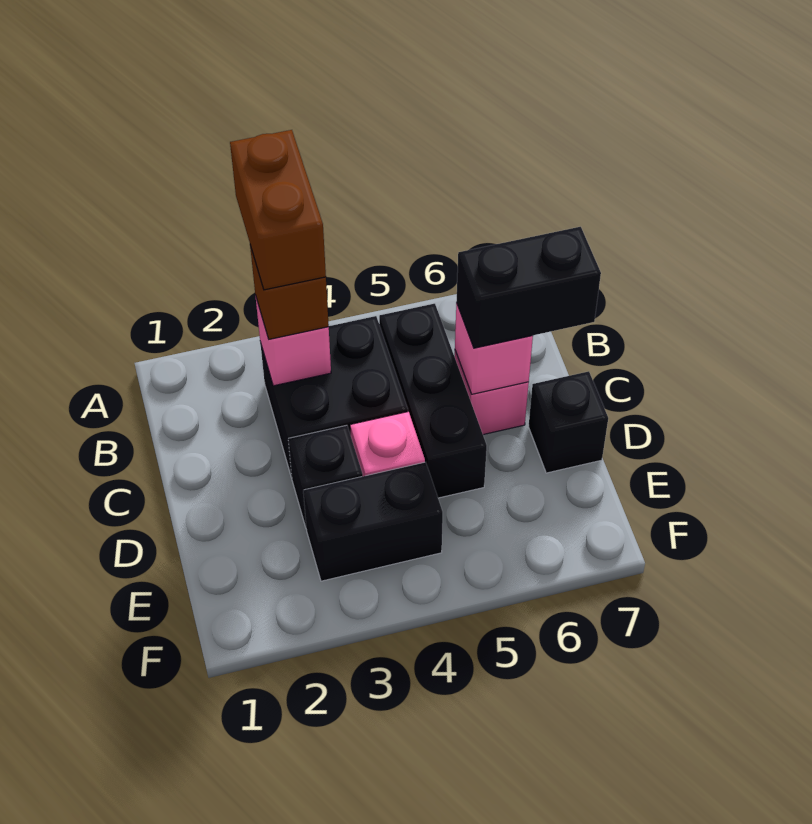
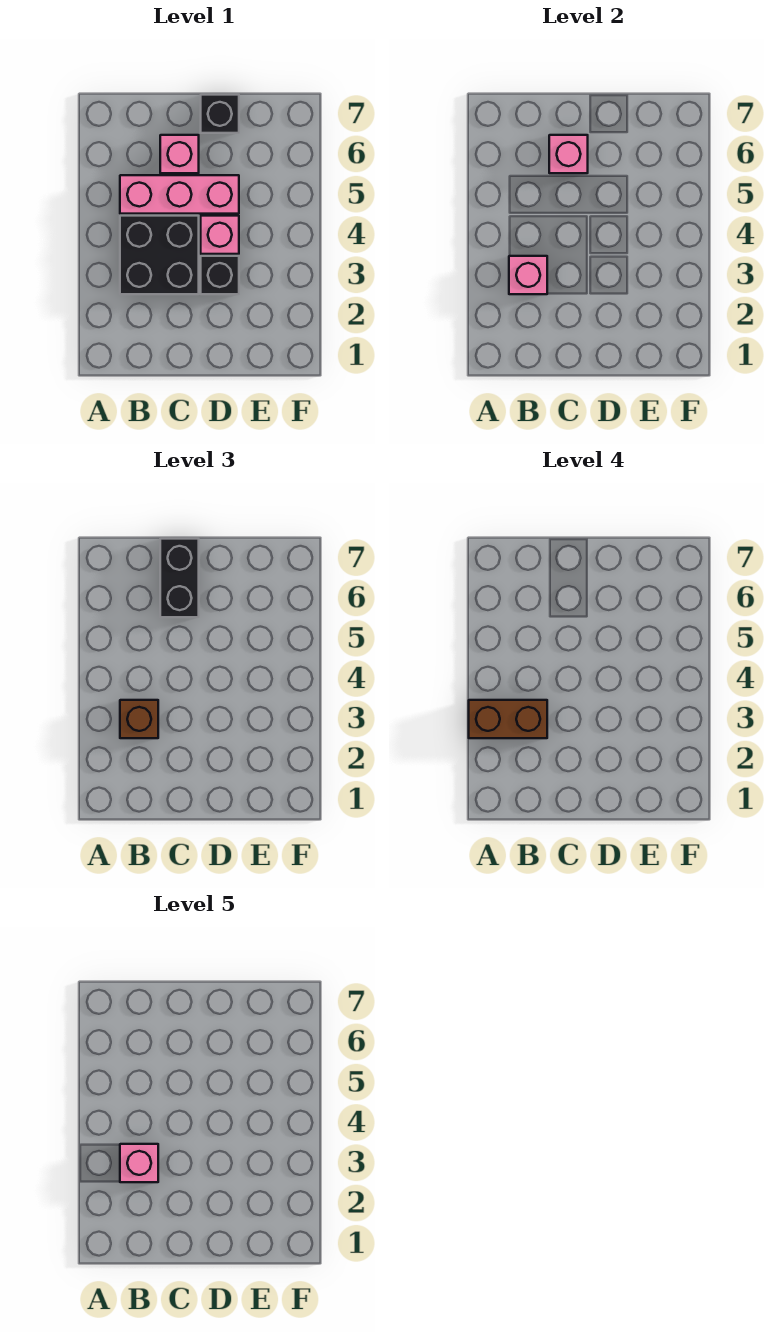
none -> pink brick B3 level 5
black brick B5:D5 level 1 -> pink brick B5:D5 level 1
black brick E3:E4 level 1 -> none

